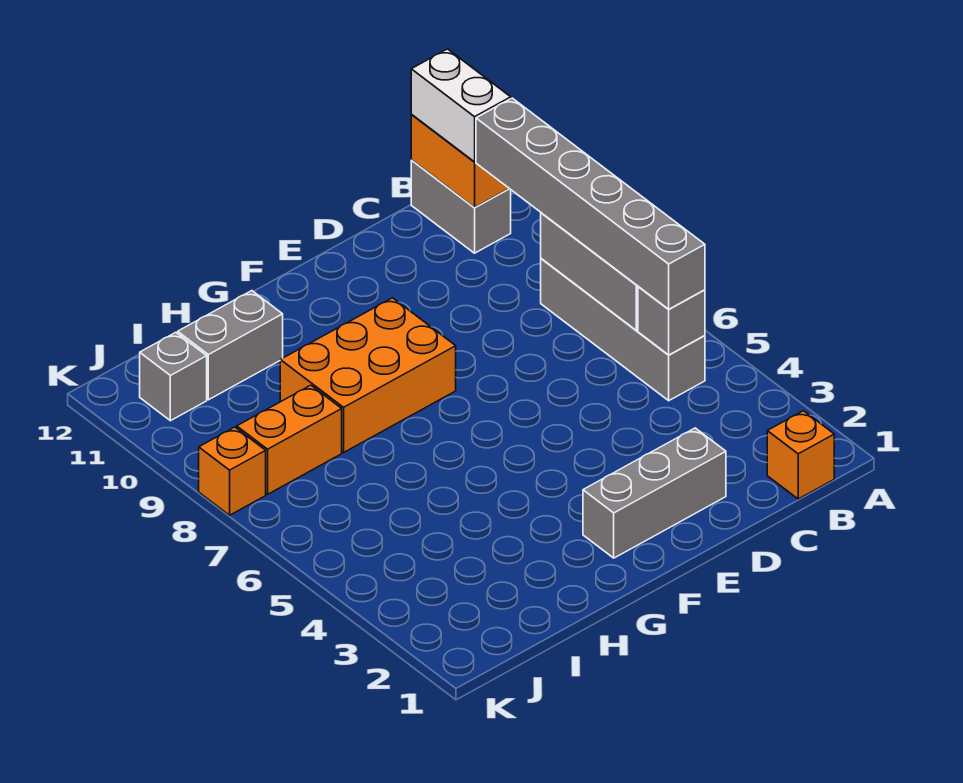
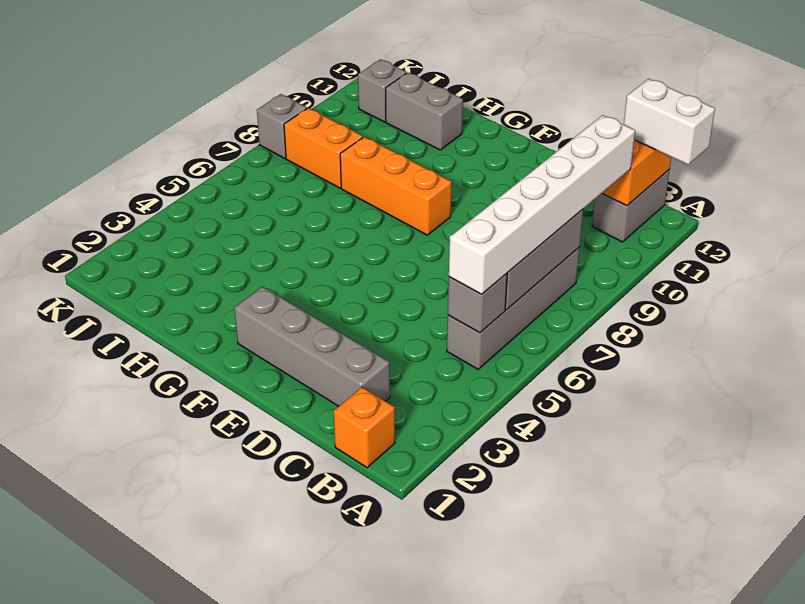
grey brick B5:B10 level 3 -> white brick B5:B10 level 3
white brick B11:B12 level 3 -> white brick A12:B12 level 3
grey brick D2:F2 level 1 -> grey brick C2:F2 level 1
orange brick F8:H9 level 1 -> orange brick F8:H8 level 1
orange brick K8 level 1 -> grey brick K8 level 1

